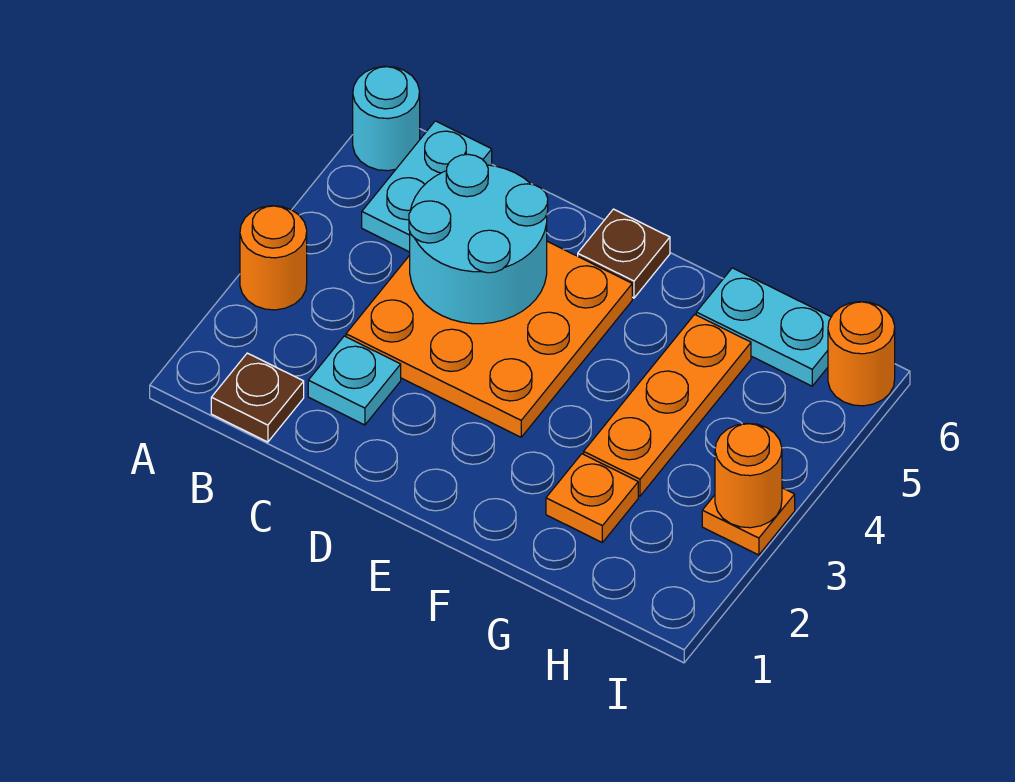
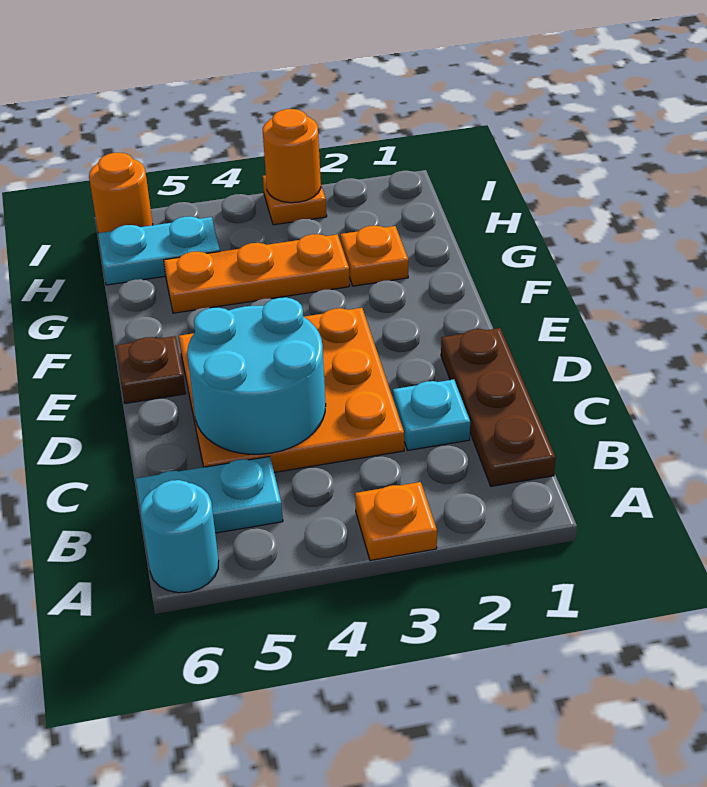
orange round brick A3 level 1 -> orange plate A3 level 1
brown plate B1 level 1 -> brown plate B1:D1 level 1
cyan plate G6:H6 level 1 -> cyan plate H5:H6 level 1

